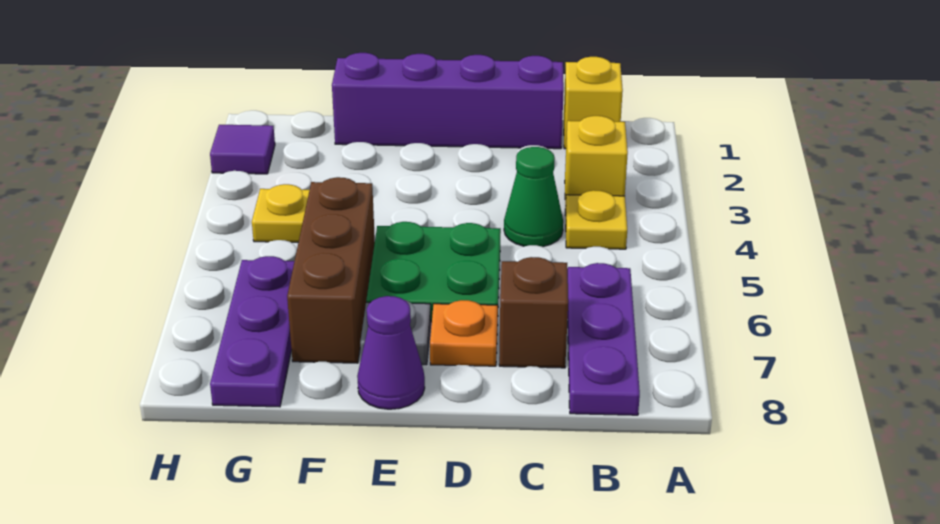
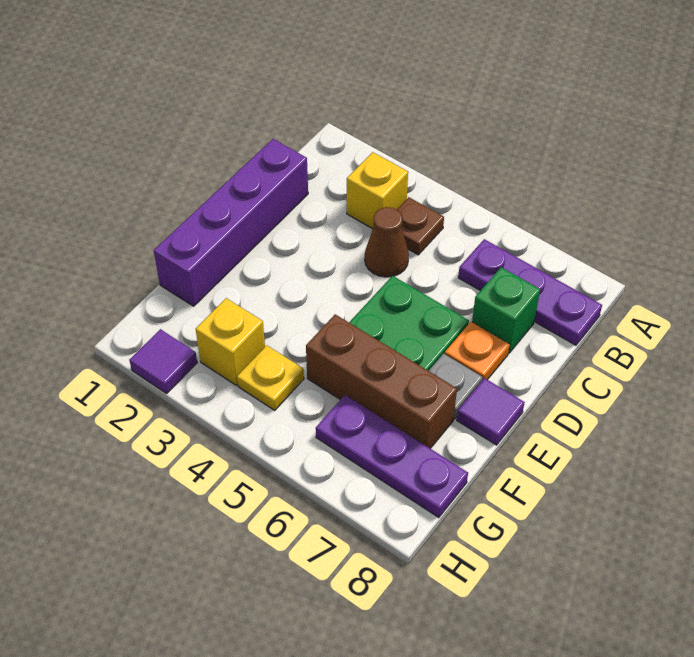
yellow brick B1 level 1 -> yellow brick G3 level 1
yellow plate B4 level 1 -> brown plate B4 level 1
green cone C4 level 1 -> brown cone C4 level 1
brown brick C7 level 1 -> green brick C7 level 1
purple cone E8 level 1 -> purple tile E8 level 1

